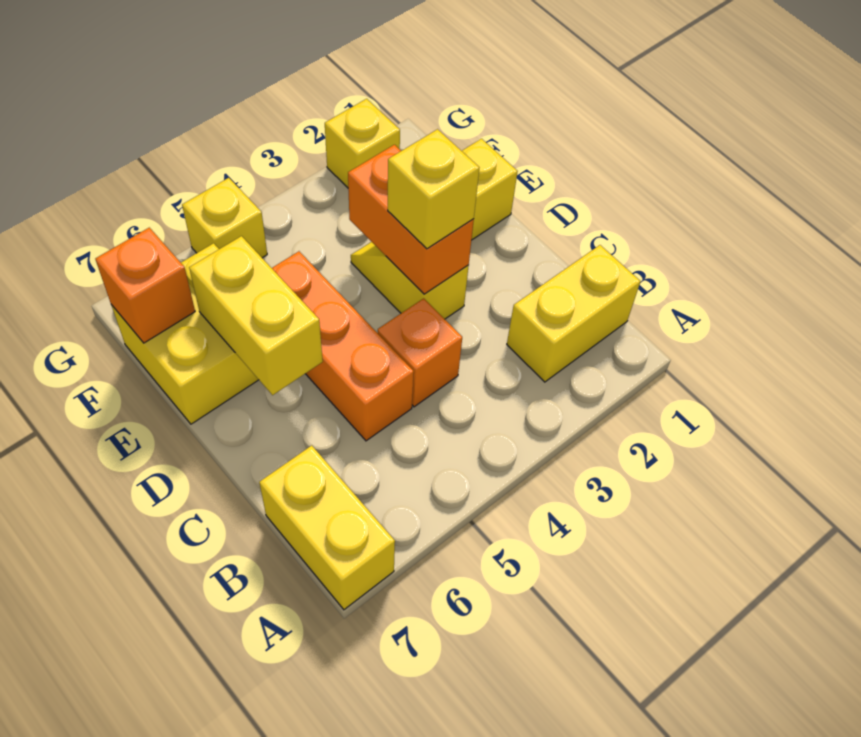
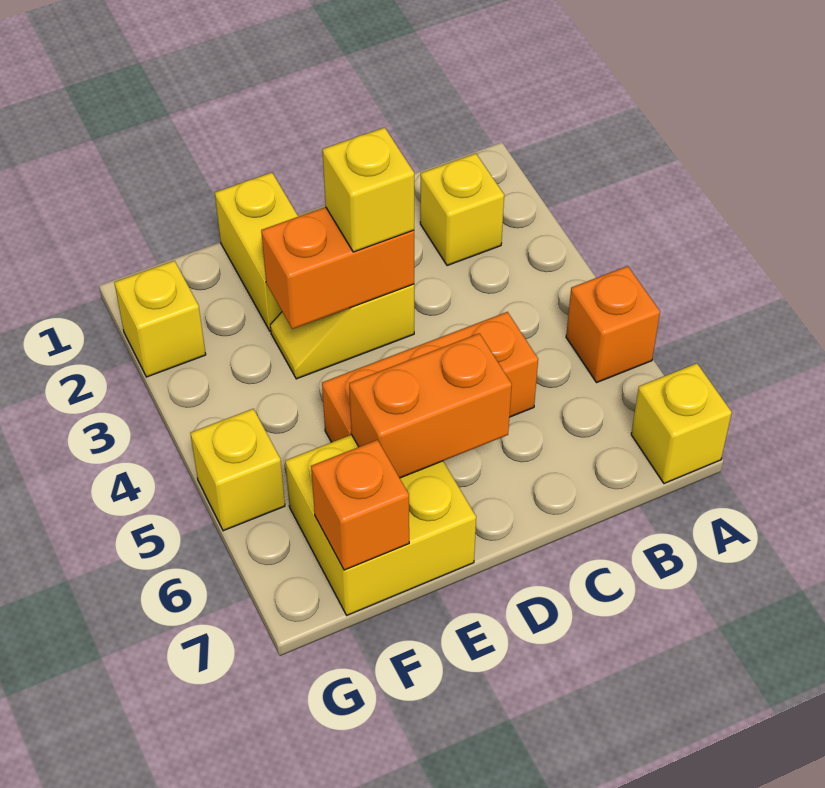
yellow brick A7:B7 level 1 -> yellow brick A7 level 1
yellow brick B1:B2 level 1 -> yellow brick B2 level 1
orange brick C4 level 1 -> orange brick A5 level 1
yellow brick D6:E6 level 2 -> orange brick D6:E6 level 2

